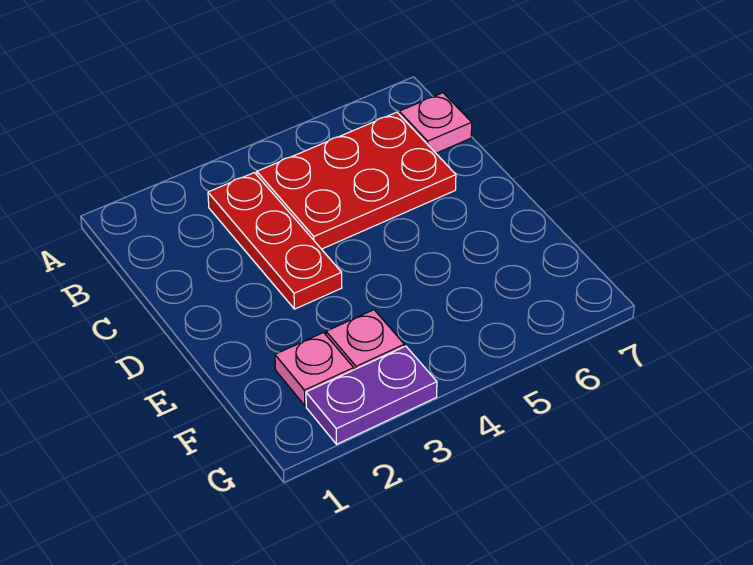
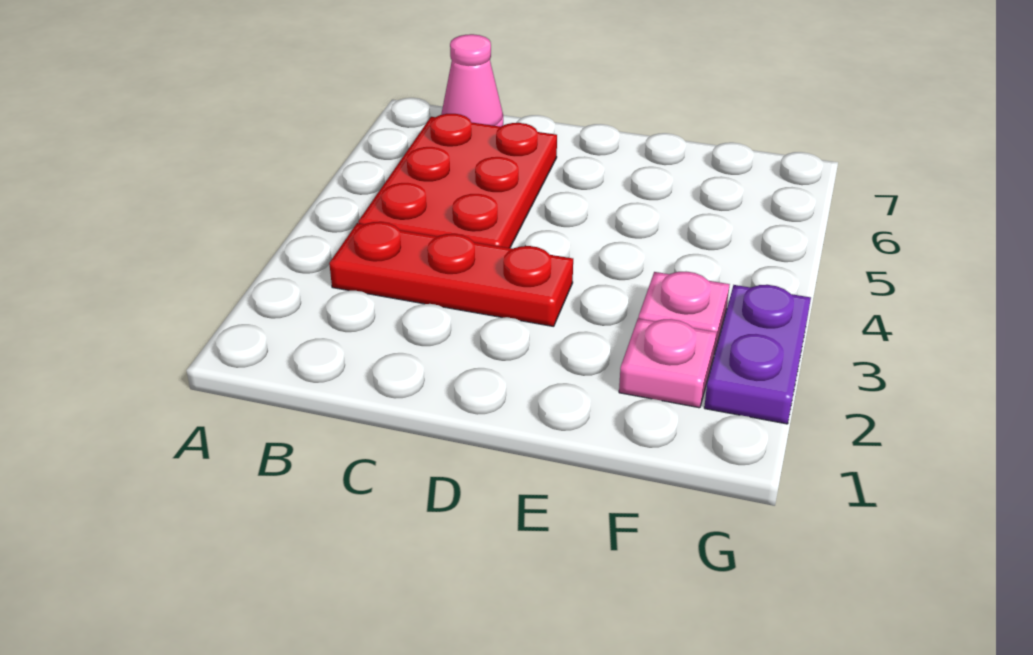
pink plate B7 level 1 -> pink cone B7 level 1

